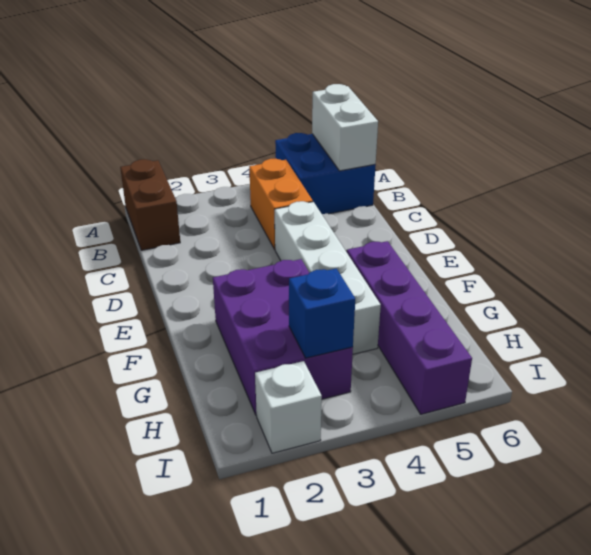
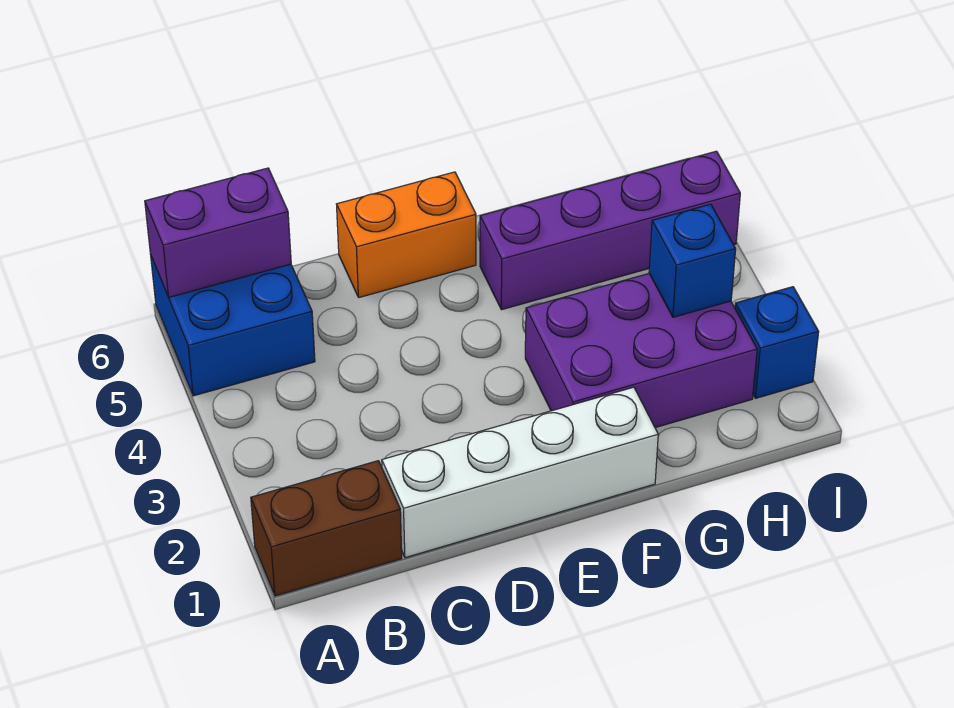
white brick A6:B6 level 2 -> purple brick A6:B6 level 2
orange brick B4:C4 level 1 -> orange brick D6:E6 level 1
white brick D4:G4 level 1 -> white brick C1:F1 level 1
white brick I2 level 1 -> blue brick I2 level 1

